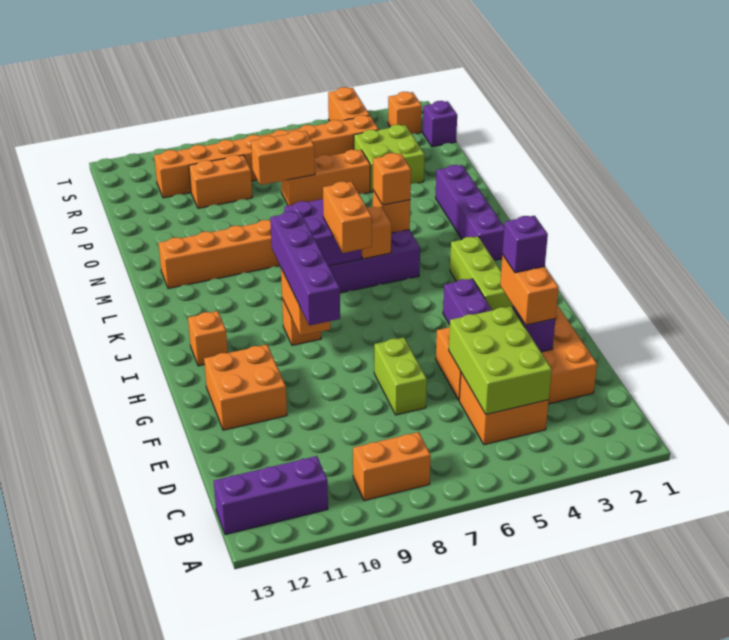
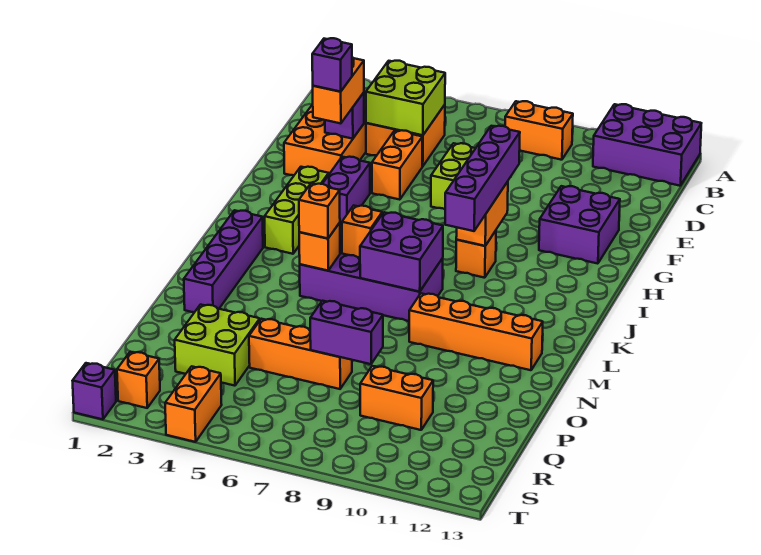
purple brick B11:B13 level 1 -> purple brick A11:B13 level 1
lime brick C4:E5 level 2 -> lime brick C4:D5 level 2
orange brick F11:G12 level 1 -> purple brick F11:G12 level 1
orange brick I12 level 1 -> none
orange brick J7:K7 level 3 -> none
orange brick P7:P8 level 2 -> purple brick P7:P8 level 2
purple brick R1 level 1 -> purple brick T1 level 1
orange brick R4:R11 level 1 -> none

